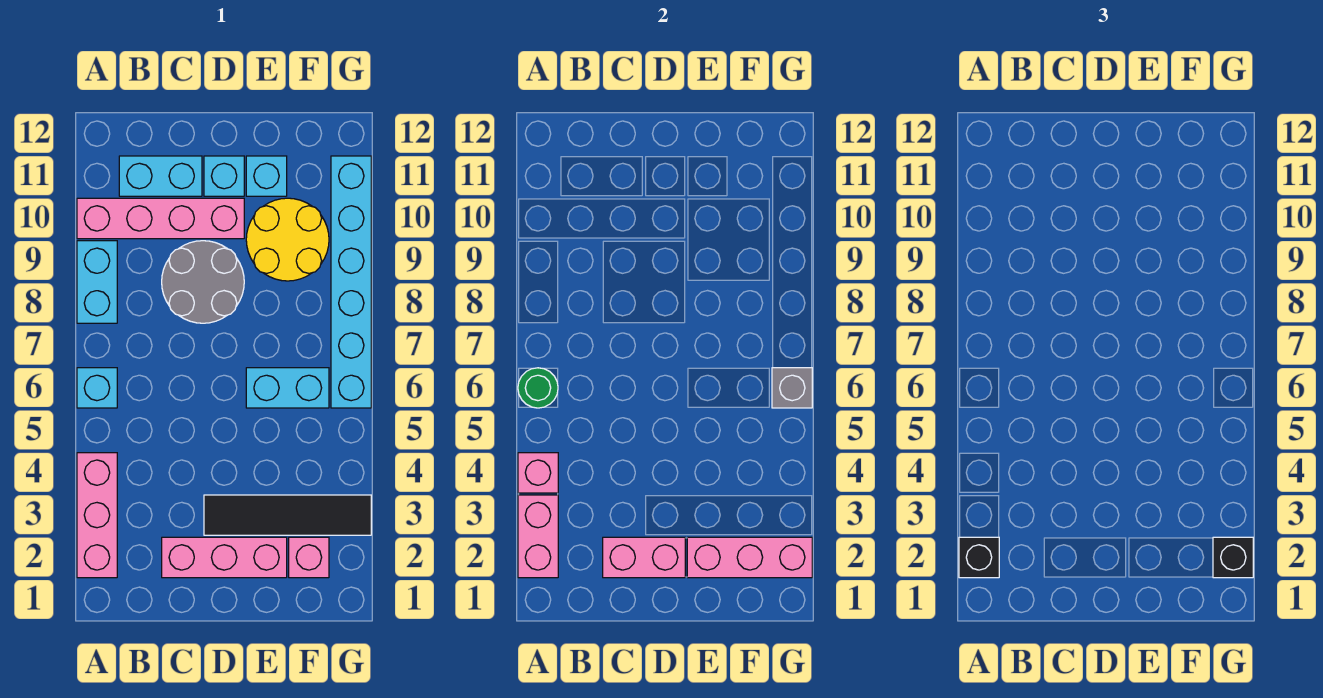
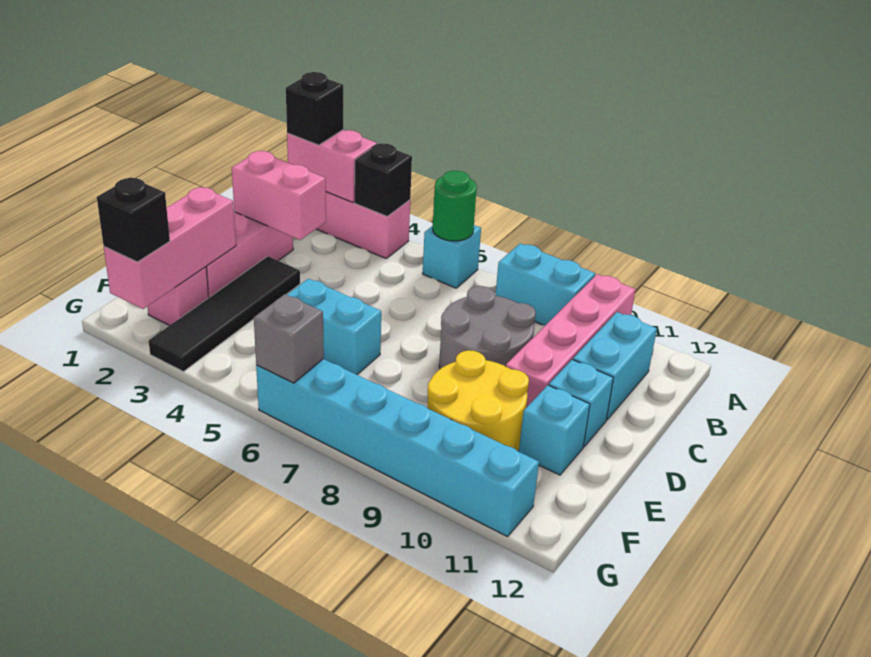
pink brick A4 level 2 -> black brick A4 level 2
pink brick C2:D2 level 2 -> pink brick C2:C3 level 2
cyan brick E6:F6 level 1 -> cyan brick E5:E6 level 1

